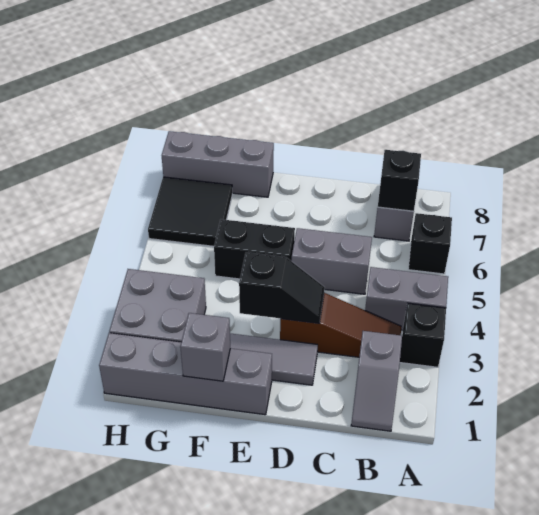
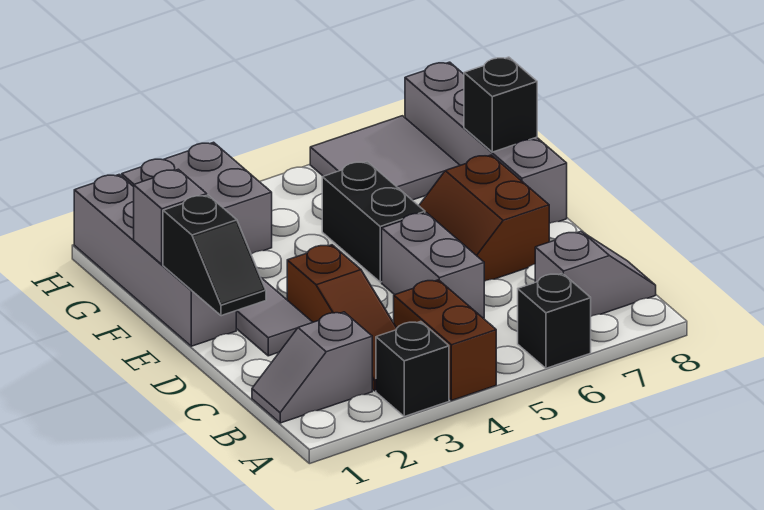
grey brick A4:B4 level 1 -> brown brick A4:B4 level 1
black brick B7 level 2 -> black brick F8 level 2
black slope D3:E3 level 2 top E -> black slope D1:E1 level 2 top E
none -> brown slope D6:E7 level 1 top 7
grey brick F8:H8 level 1 -> grey brick E8:H8 level 1
black tile G6:H7 level 1 -> grey tile G6:H7 level 1

